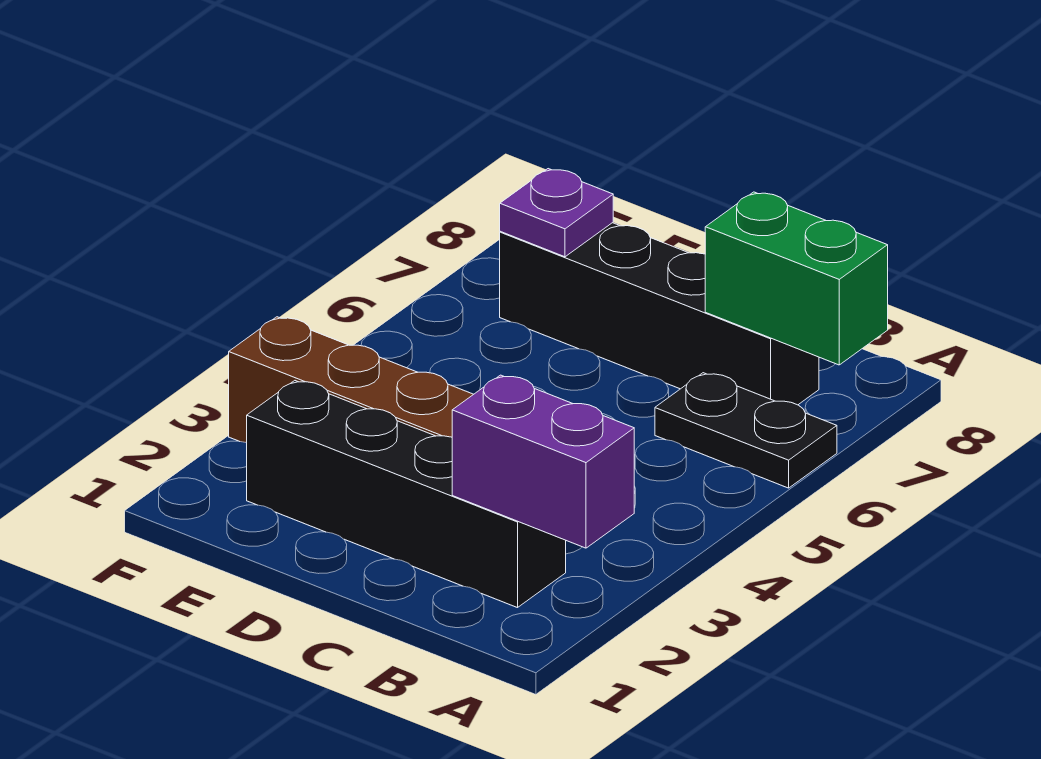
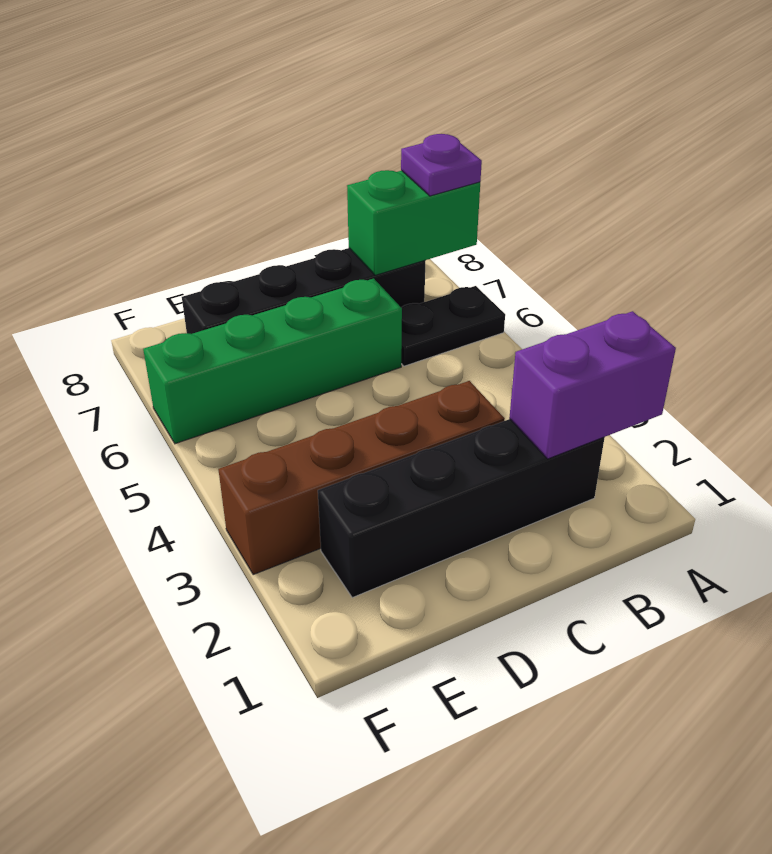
none -> green brick C6:F6 level 1
purple plate E7 level 2 -> purple plate A7 level 3

